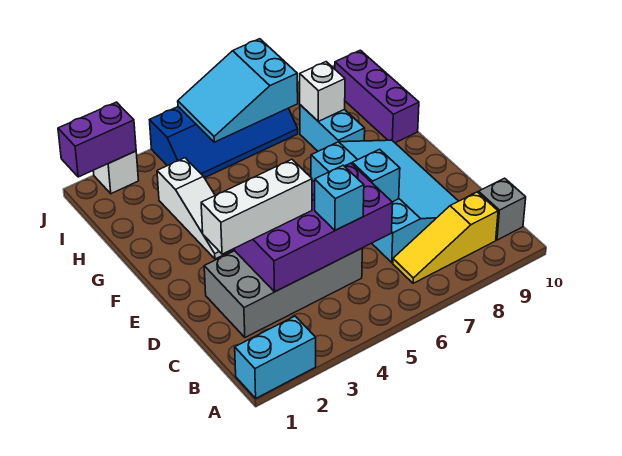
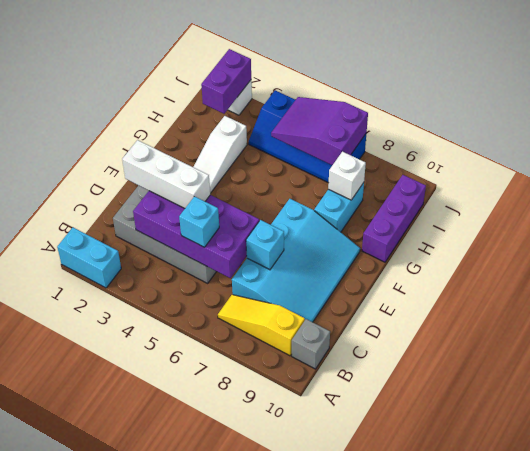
cyan slope I5:J7 level 2 top 7 -> purple slope I5:J7 level 2 top 7
purple brick J1:J2 level 2 -> purple brick I2:J2 level 2

